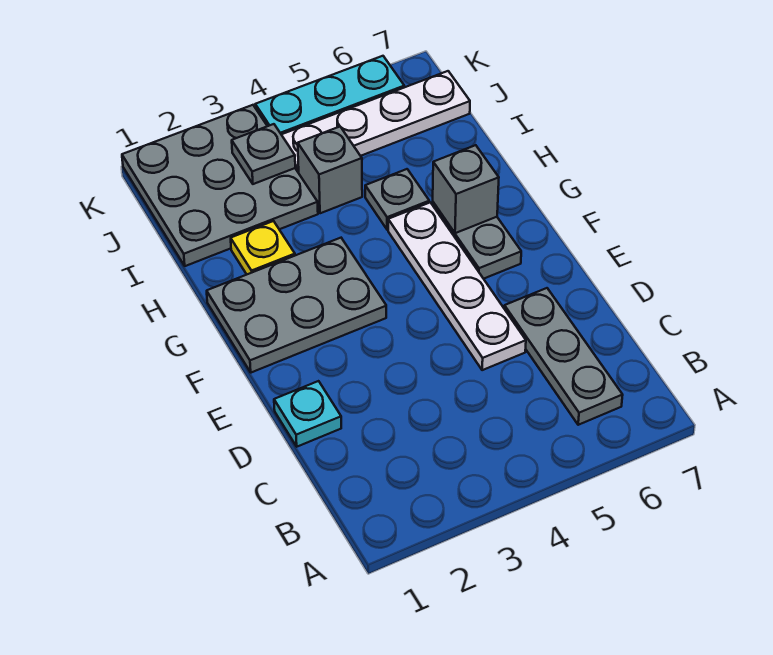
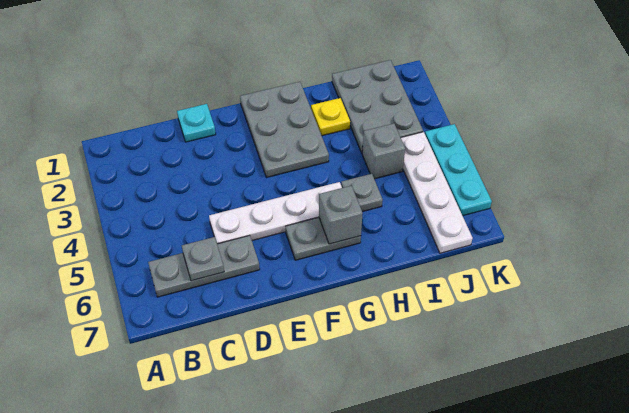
grey plate I1:K3 level 1 -> grey plate I1:J3 level 1
grey plate J3 level 2 -> grey plate C6 level 2

